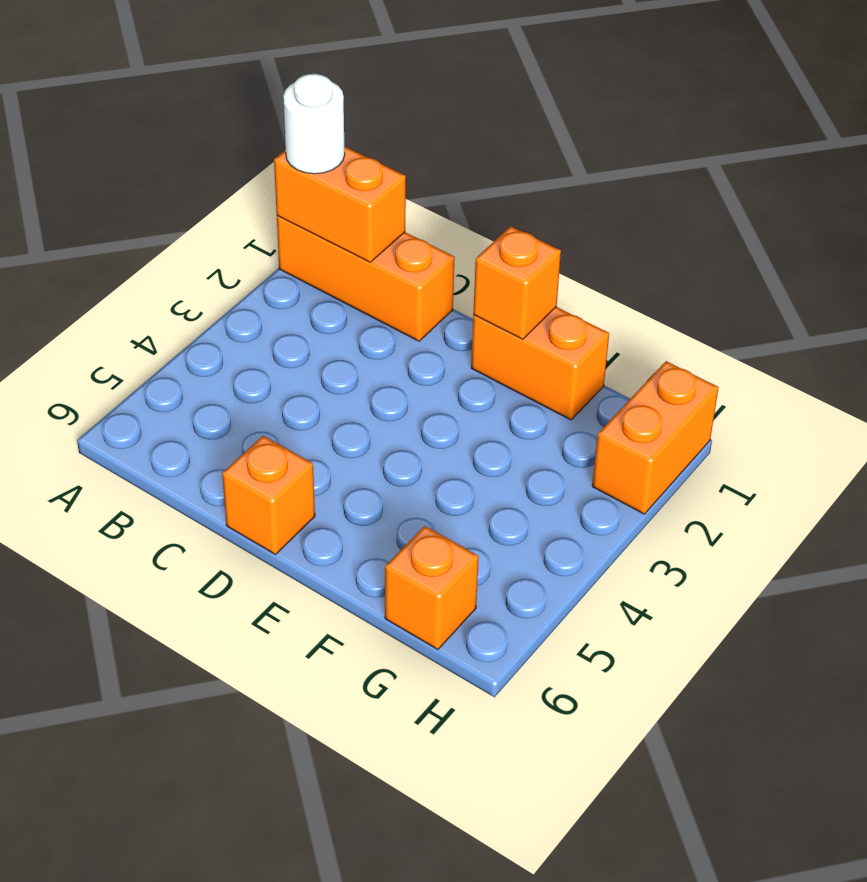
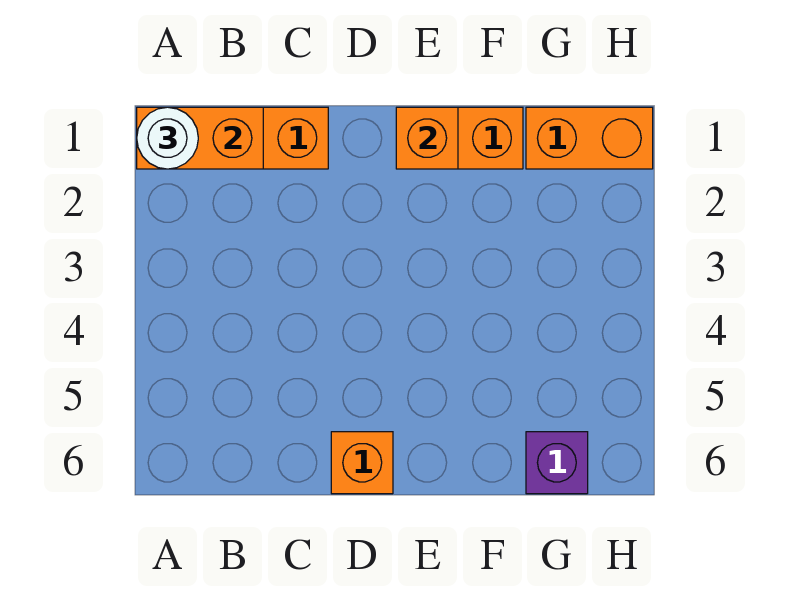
orange brick G6 level 1 -> purple brick G6 level 1
orange brick H1:H2 level 1 -> orange brick G1:H1 level 1

